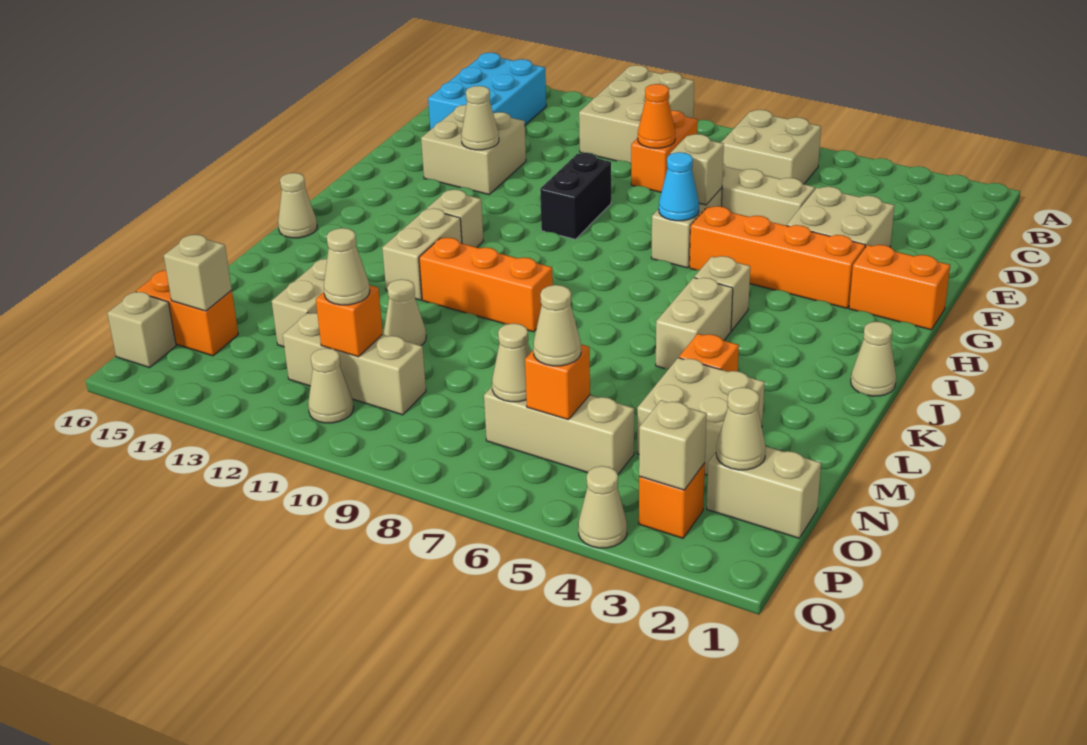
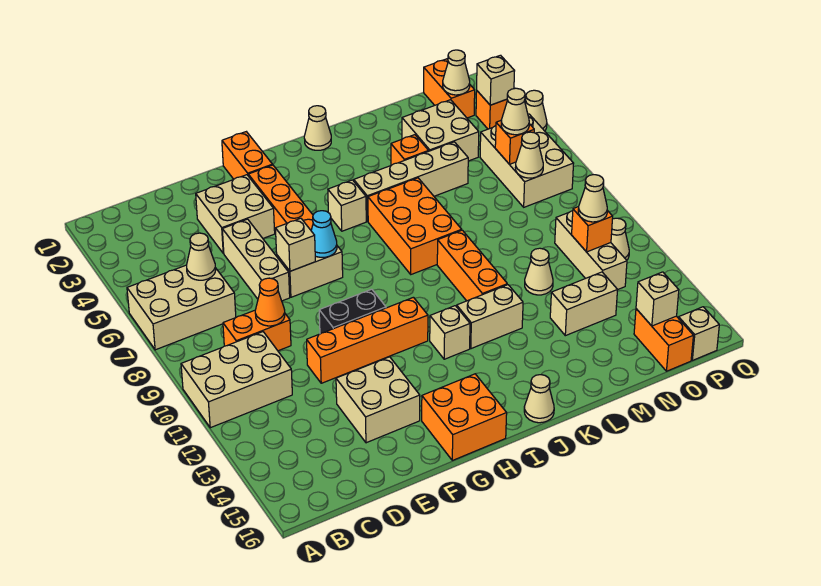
tan brick B6:C7 level 1 -> tan brick A6:C7 level 1
cyan brick B14:D15 level 1 -> none
none -> orange brick E11:H11 level 1
tan cone F13 level 2 -> tan cone C6 level 2
none -> orange brick G15:H16 level 1
tan brick J5:K5 level 1 -> tan brick J5:M5 level 1
none -> orange brick J6:K8 level 1
tan brick O1:O2 level 1 -> orange brick O1:O2 level 1
tan brick O5:O7 level 1 -> tan brick O5:P7 level 1

